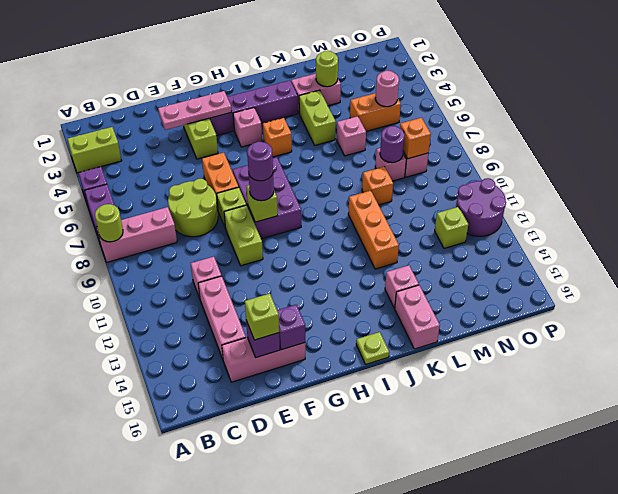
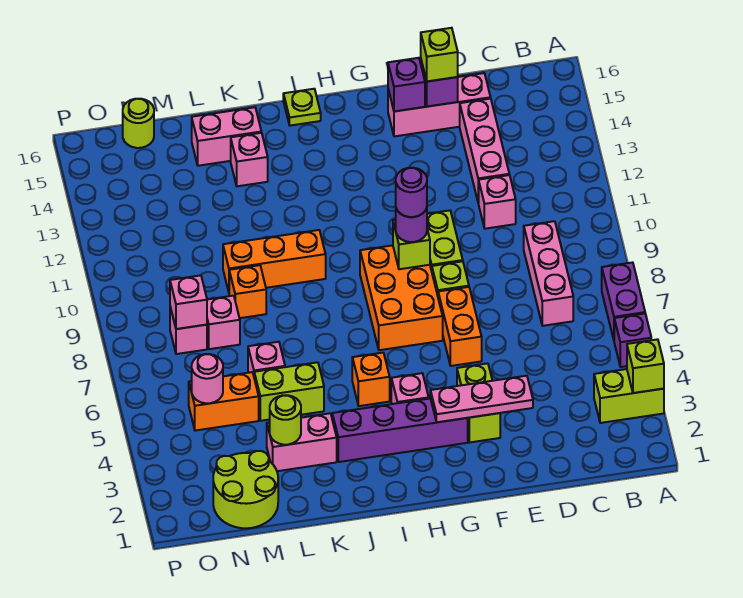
pink brick A8:C8 level 1 -> pink brick C7:C9 level 1
lime round brick A8 level 2 -> lime round brick N16 level 1
lime round brick D7:E8 level 1 -> lime round brick M1:N2 level 1
purple brick G7:H9 level 1 -> orange brick G7:H9 level 1
lime brick K4:K5 level 1 -> lime brick K5:L5 level 1
orange brick K10:K12 level 1 -> orange brick J10:L10 level 1
pink brick K15:K16 level 1 -> pink brick K15:L15 level 1
purple round brick M8 level 2 -> none
orange brick N8 level 2 -> pink brick N8 level 2
lime brick N12 level 1 -> lime brick A3 level 2
purple round brick O11:P12 level 1 -> none

